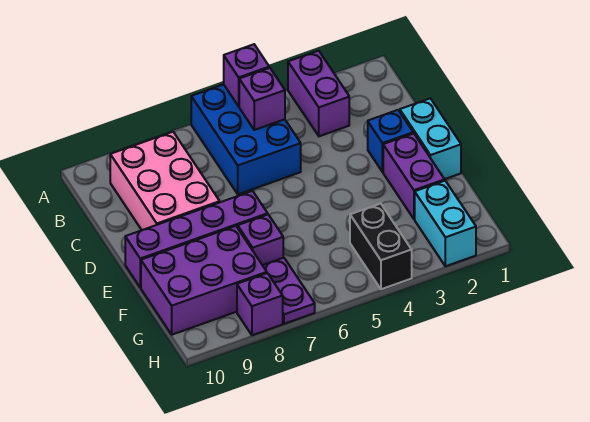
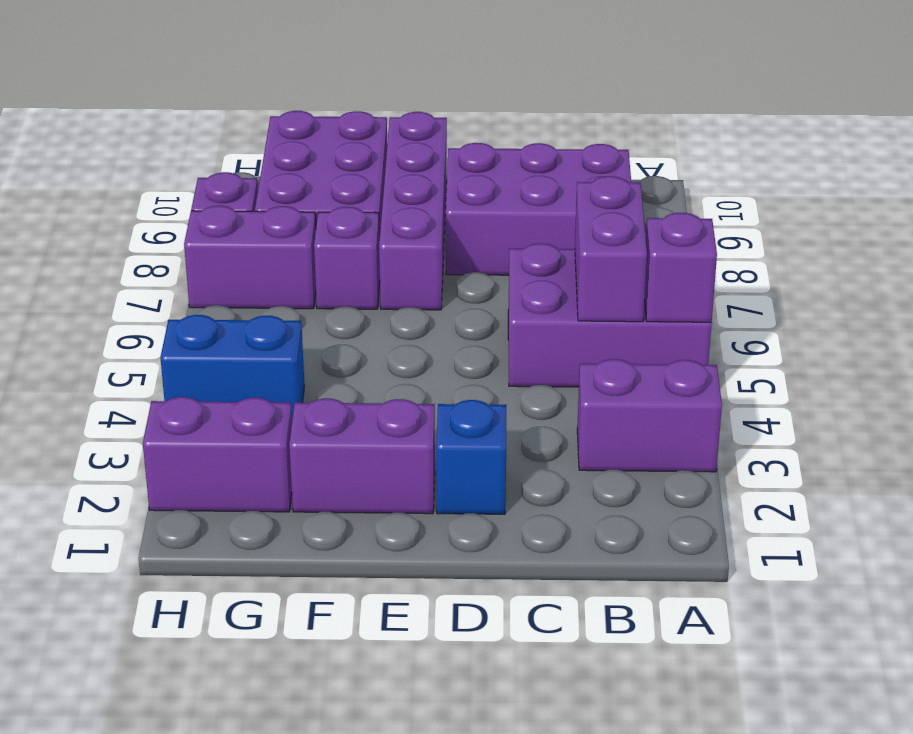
blue brick A5:C6 level 1 -> purple brick A5:C6 level 1
purple brick B5 level 2 -> purple brick B5:B6 level 2
pink brick B8:D9 level 1 -> purple brick B8:D9 level 1
cyan brick D1:E1 level 1 -> none
cyan brick G2:H2 level 1 -> purple brick G2:H2 level 1
black brick G4:H4 level 1 -> blue brick G4:H4 level 1
purple plate G7:H7 level 1 -> purple brick G7:H7 level 1

